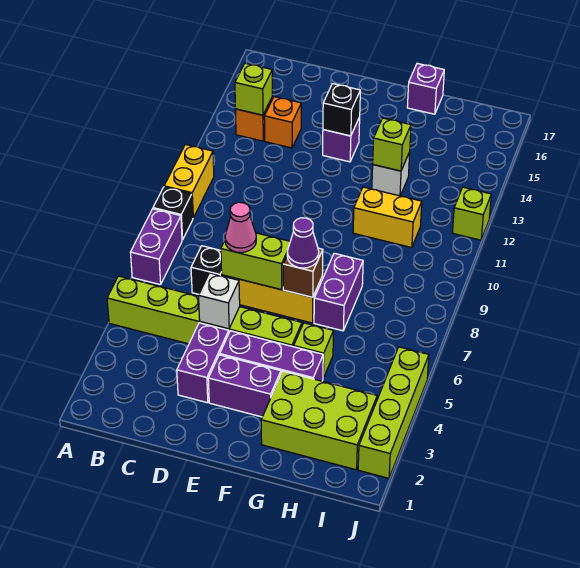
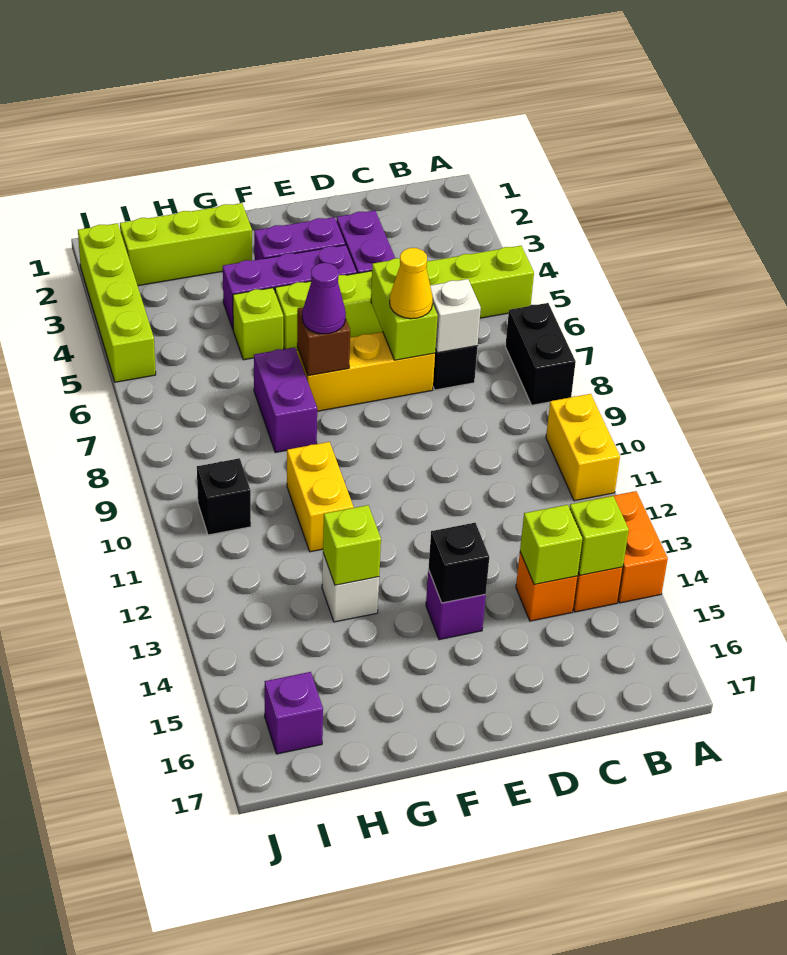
purple brick A7:A8 level 1 -> black brick A7:A8 level 1
black brick A9 level 1 -> black brick I10 level 1
none -> orange brick A13:A14 level 1
white brick D5 level 2 -> white brick C7 level 2
lime brick D7:E7 level 2 -> lime brick D6:D7 level 2
pink cone D7 level 3 -> yellow cone D7 level 3
lime brick G2:I3 level 1 -> lime brick G2:I2 level 1
yellow brick G11:H11 level 1 -> yellow brick G10:G11 level 1
purple brick G17 level 1 -> purple brick I16 level 1
lime brick J12 level 1 -> lime brick C14 level 2

